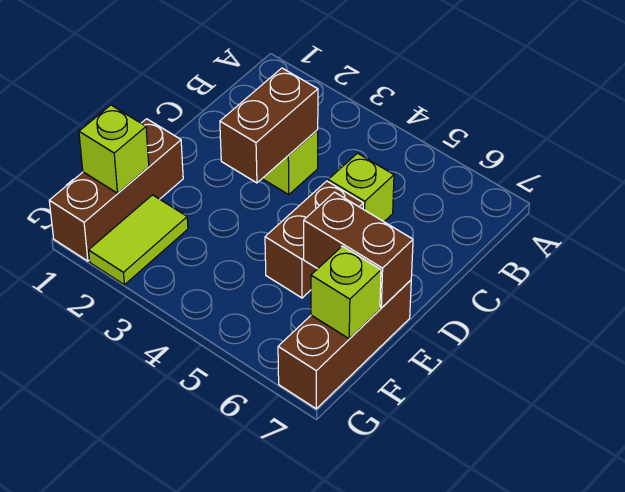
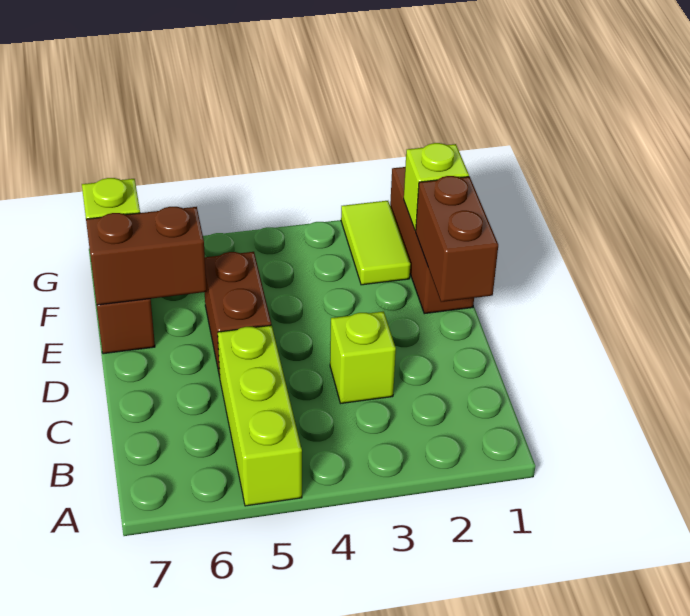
brown brick C3:D3 level 2 -> brown brick D1:E1 level 2
lime brick C5 level 1 -> lime brick A5:C5 level 1

